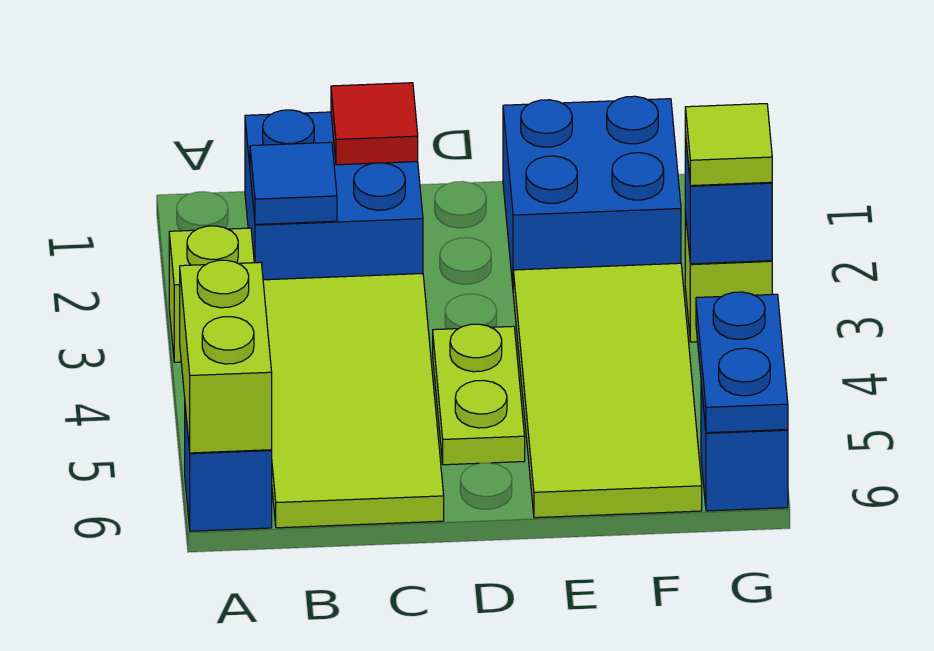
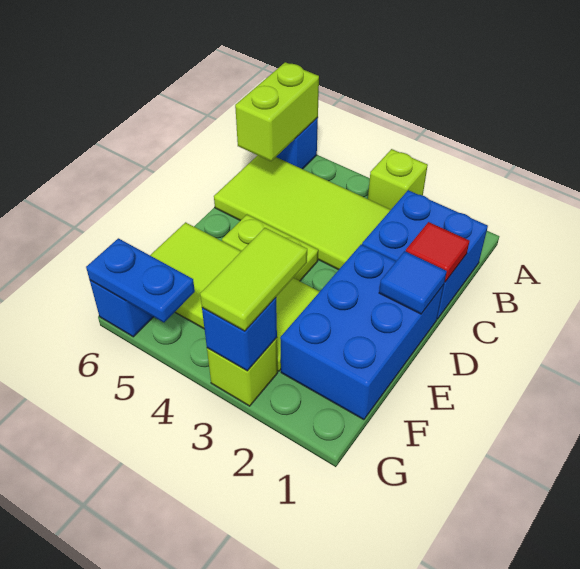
lime brick A5:A6 level 2 -> lime brick A6:B6 level 2
blue tile B2 level 2 -> blue tile D1 level 2
blue brick E1:F2 level 1 -> blue brick D1:F2 level 1
lime tile G3 level 3 -> lime tile F3:G3 level 3

